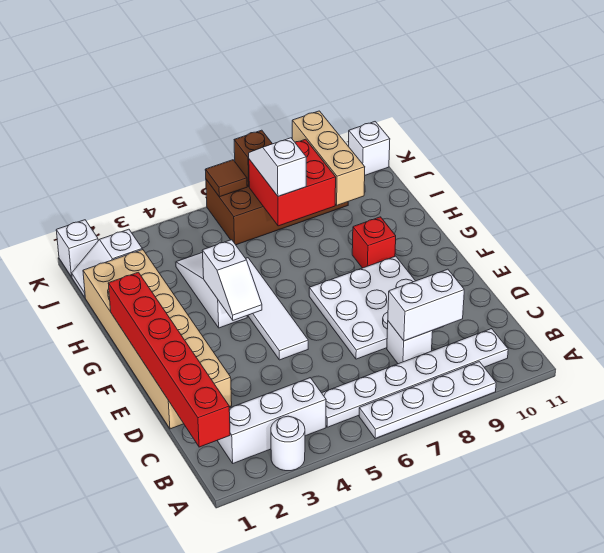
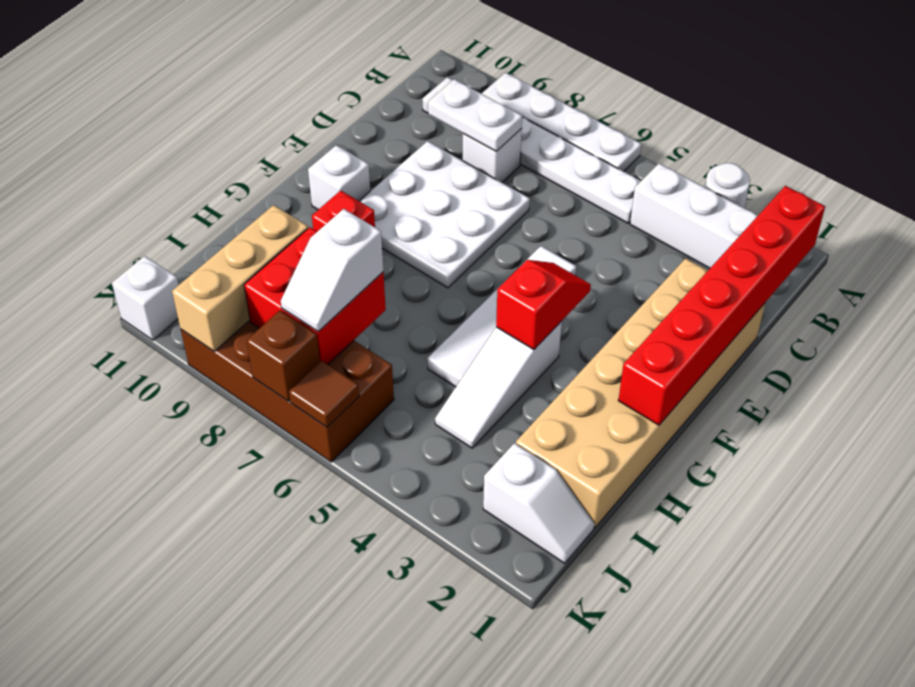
white brick C8:C9 level 2 -> white plate C8:C9 level 2
white slope F4:G4 level 2 top G -> red slope F4:G4 level 2 top G
white brick K1 level 1 -> white brick F10 level 1

